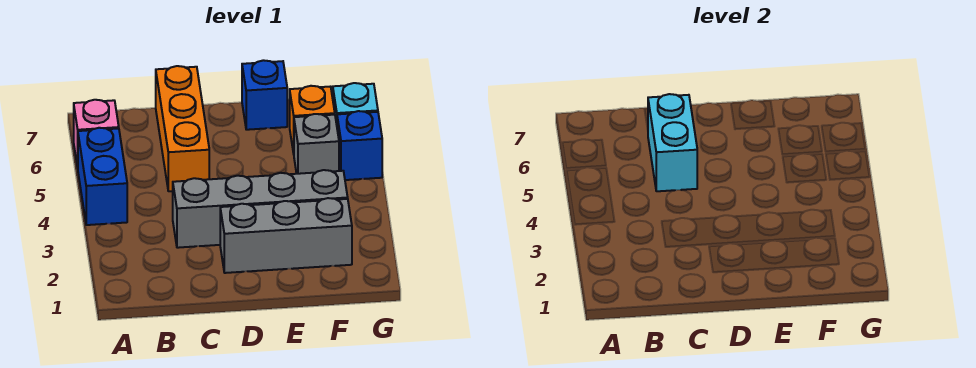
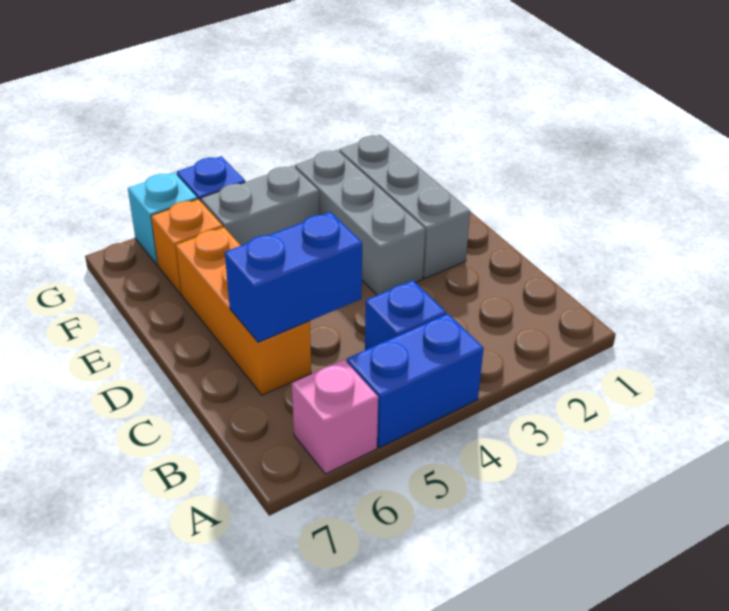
grey brick C3:F3 level 1 -> grey brick D3:F3 level 1
orange brick C5:C7 level 1 -> orange brick C6:E6 level 1
cyan brick C5:C6 level 2 -> blue brick C5:C6 level 2
blue brick E7 level 1 -> blue brick B4 level 1
grey brick F5 level 1 -> grey brick F4:F5 level 1

